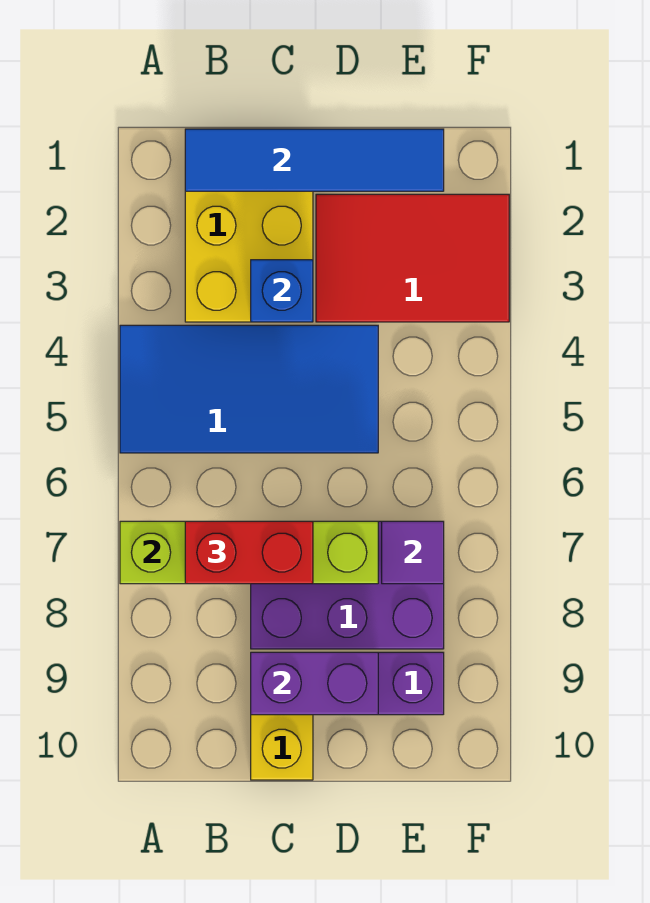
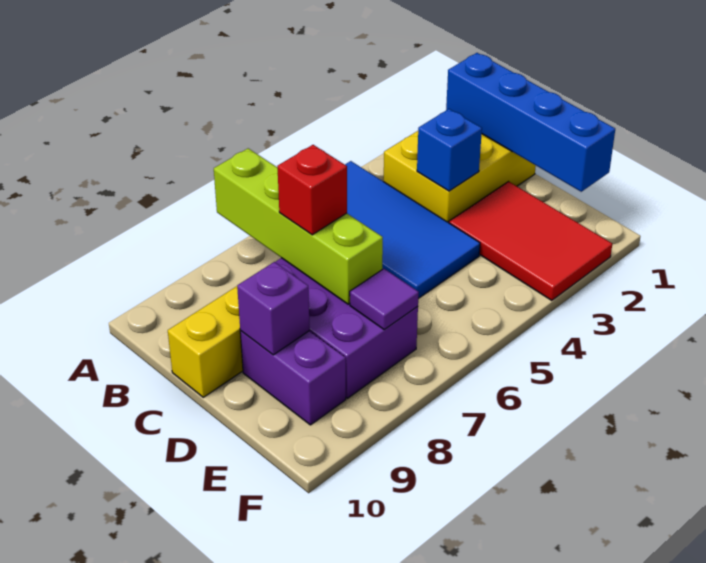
blue tile B1:E1 level 2 -> blue brick B1:E1 level 2
red brick B7:C7 level 3 -> red brick C7 level 3
purple brick C9:D9 level 2 -> purple brick D9 level 2

